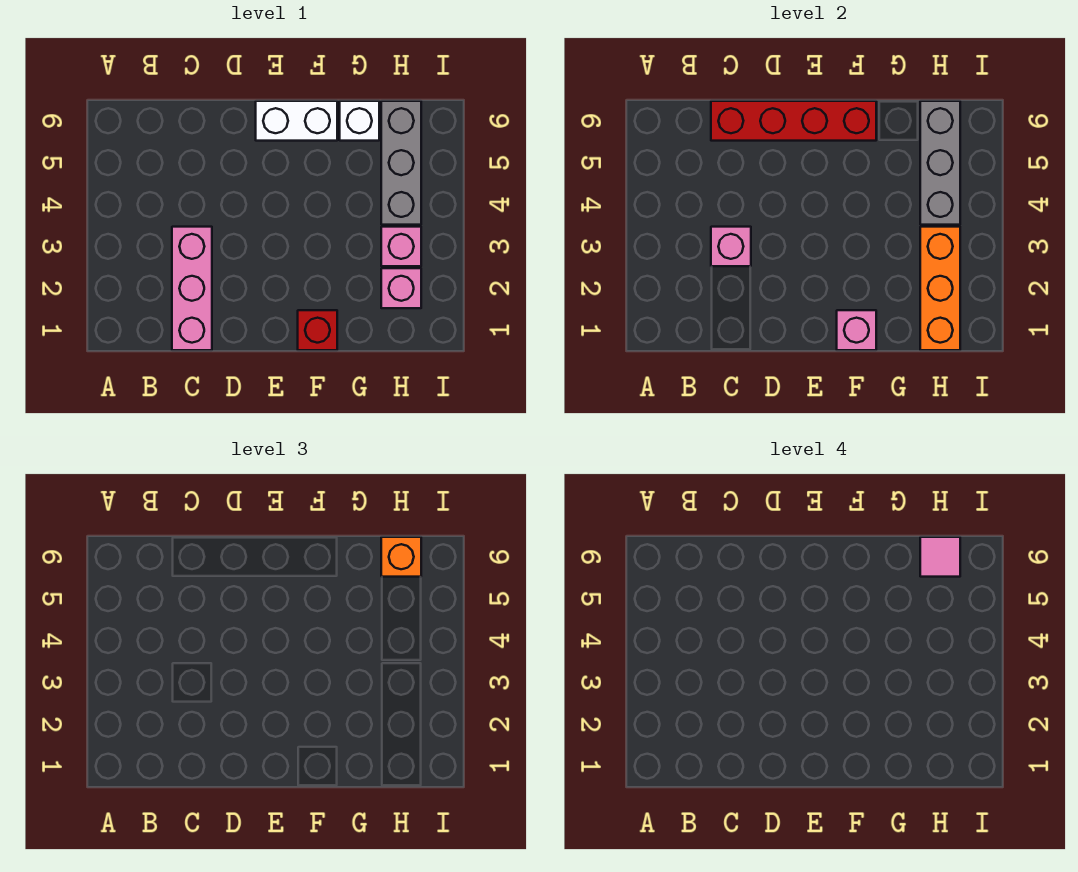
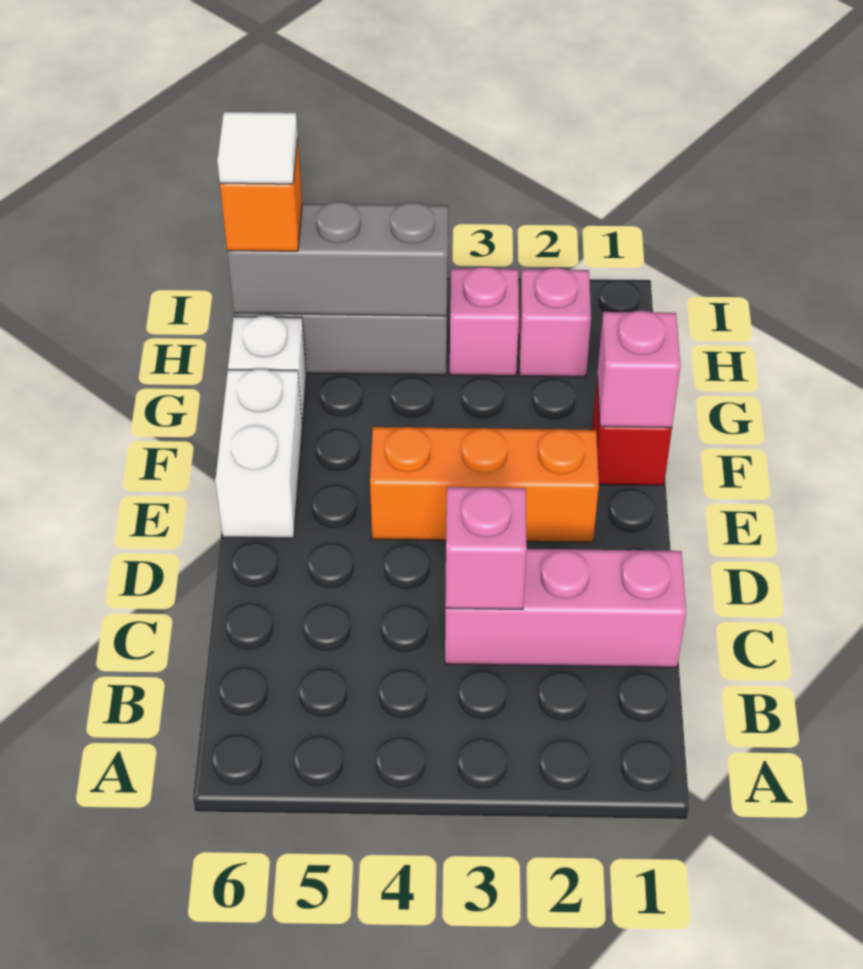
red brick C6:F6 level 2 -> none
orange brick H1:H3 level 2 -> orange brick E2:E4 level 1
pink tile H6 level 4 -> white tile H6 level 4

